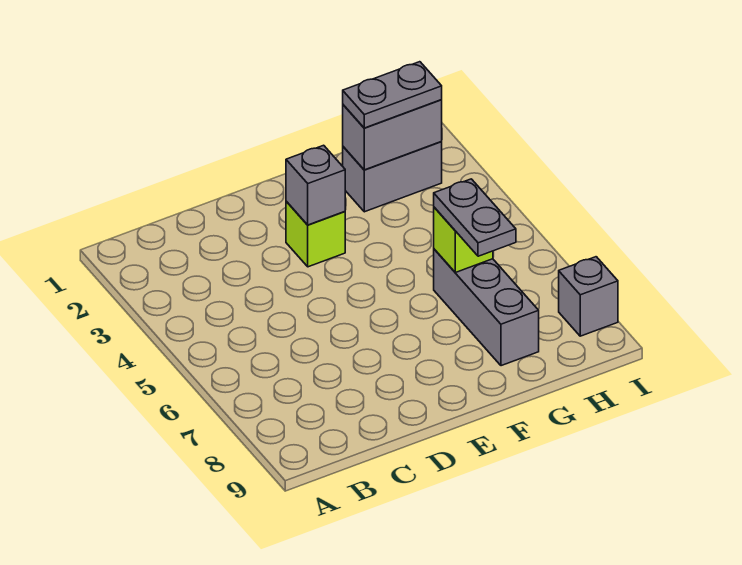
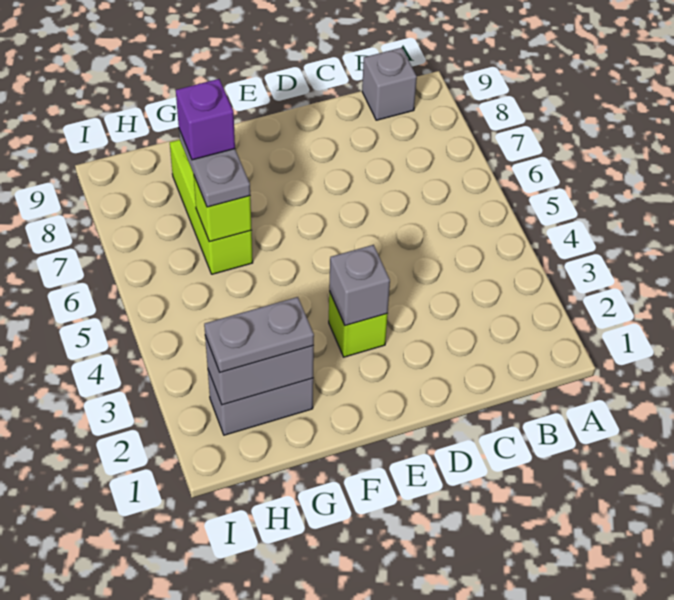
grey brick G6:G8 level 1 -> lime brick G6:G8 level 1
none -> purple brick G7 level 4
grey brick I8 level 1 -> grey brick B9 level 1

